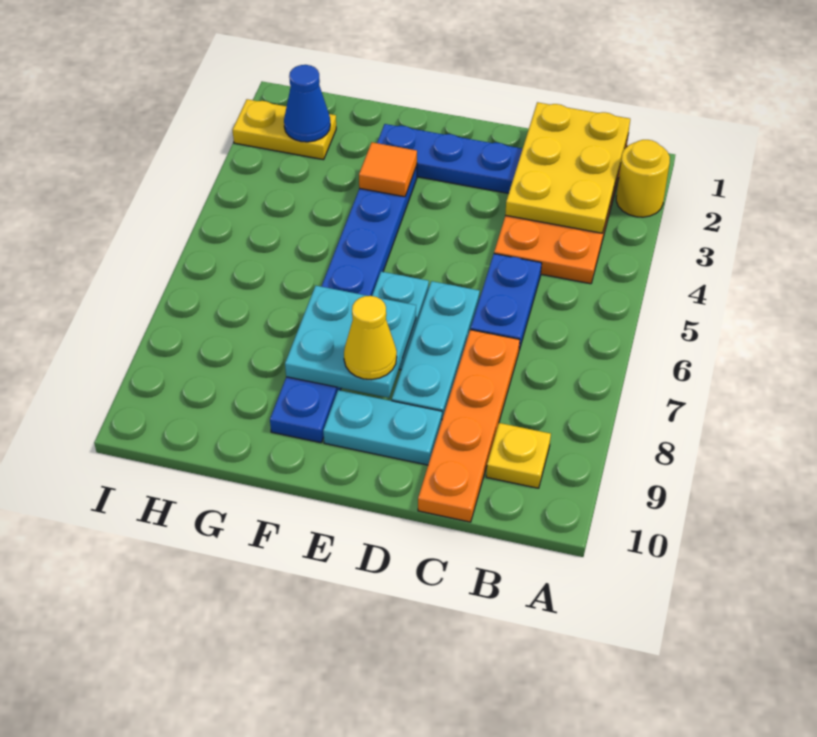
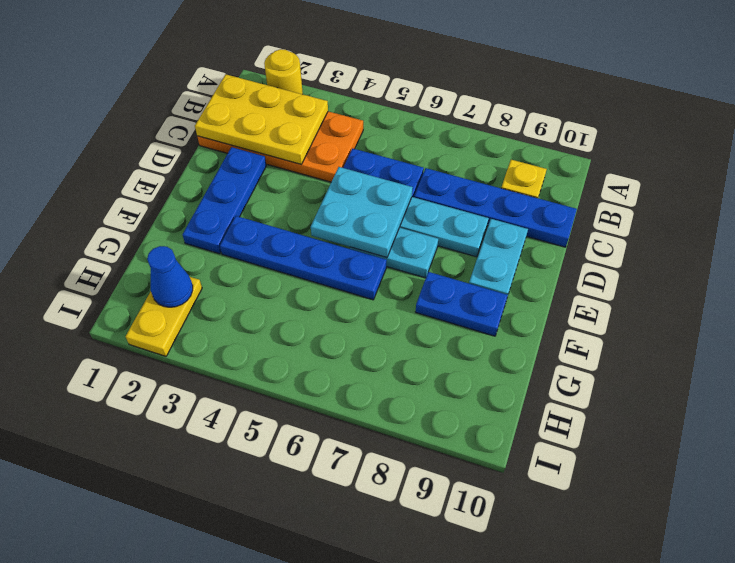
orange plate C7:C10 level 1 -> blue plate C7:C10 level 1
cyan plate E7:F8 level 2 -> cyan plate D5:E6 level 2
yellow cone E8 level 3 -> none
orange tile F3 level 2 -> none

